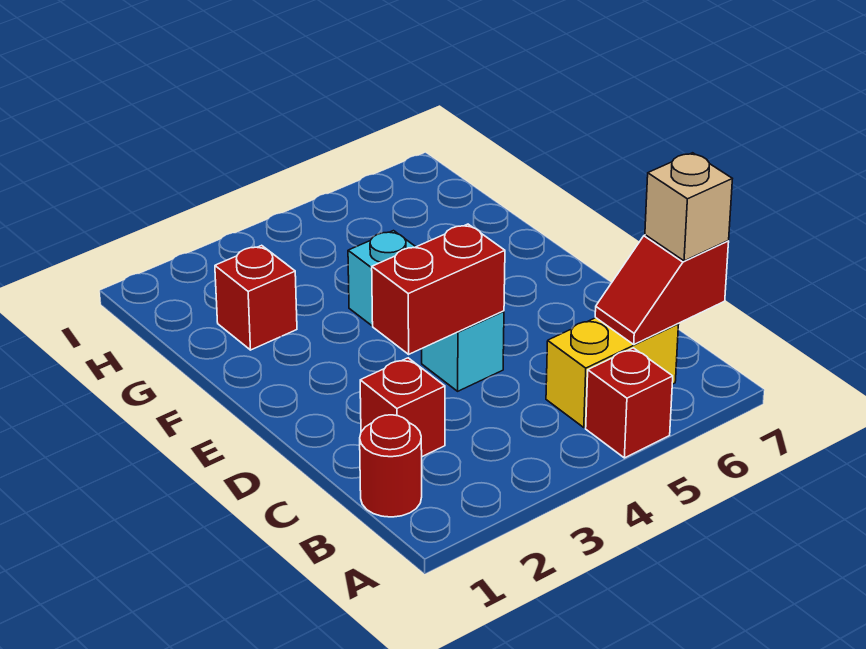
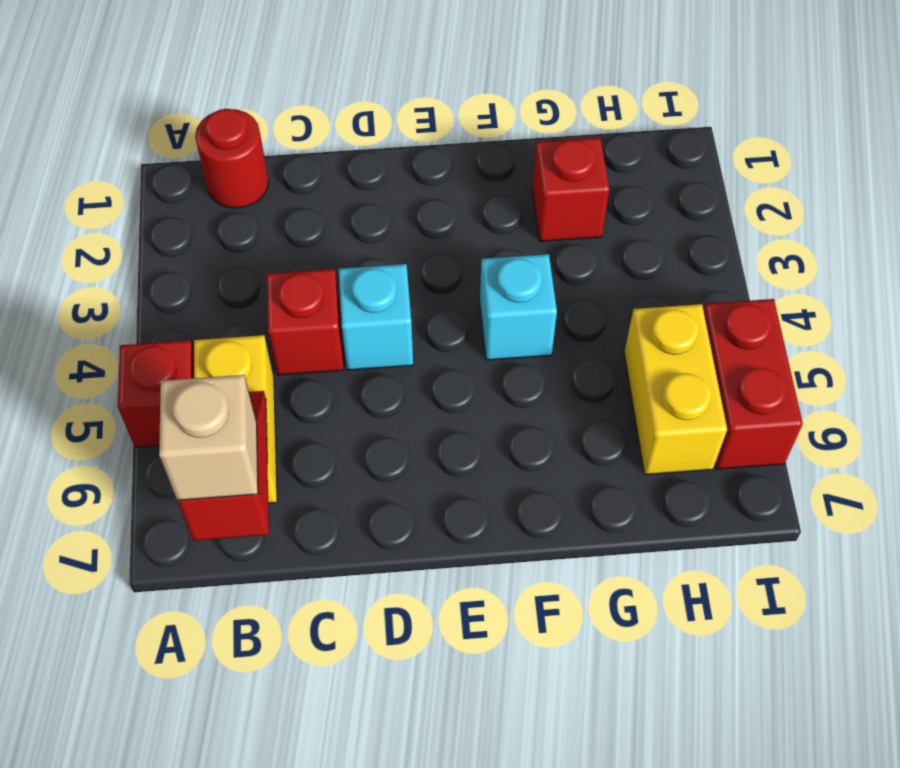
red brick C2 level 1 -> red brick C4 level 1
red brick D3:D4 level 2 -> red brick I5:I6 level 1
none -> yellow brick H5:H6 level 1

